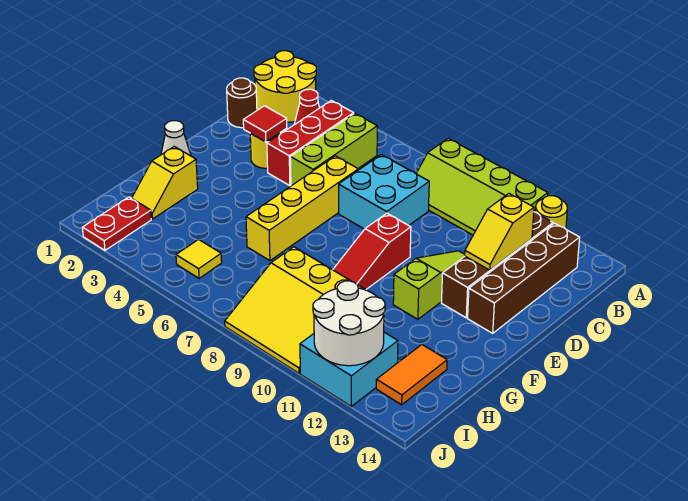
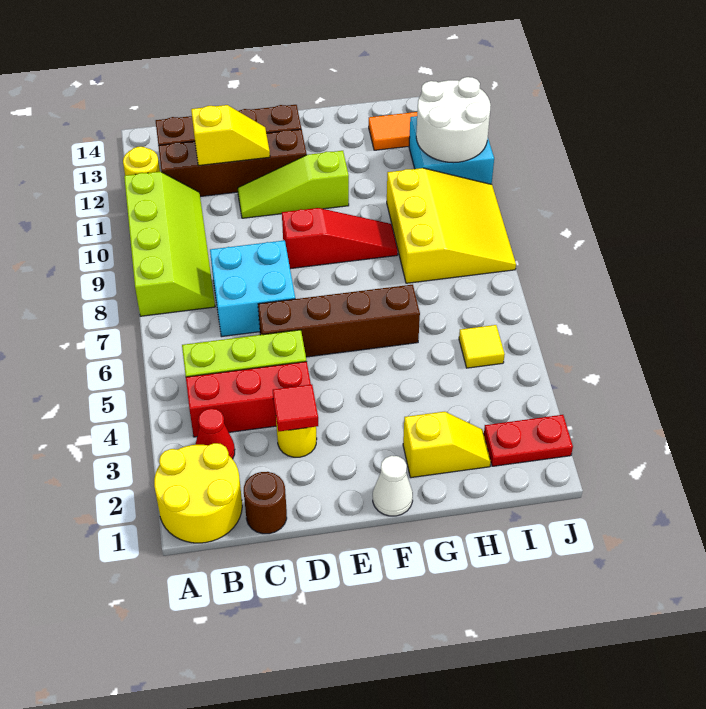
yellow brick D6:G6 level 1 -> brown brick D6:G6 level 1

